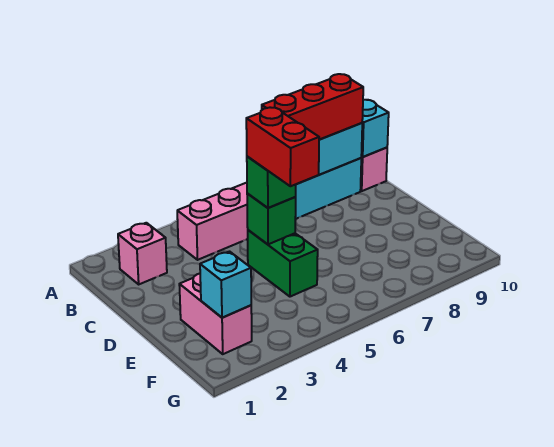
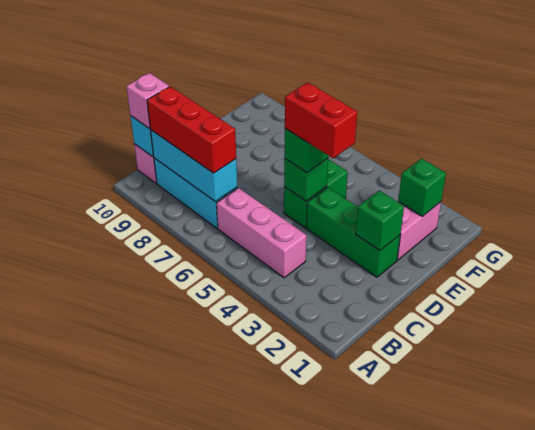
pink brick B2 level 1 -> pink brick B10 level 3
none -> green brick D2:D4 level 1
none -> green brick D2 level 2
red brick D5:E5 level 4 -> red brick D4:D5 level 4
cyan brick F2 level 2 -> green brick F2 level 2

